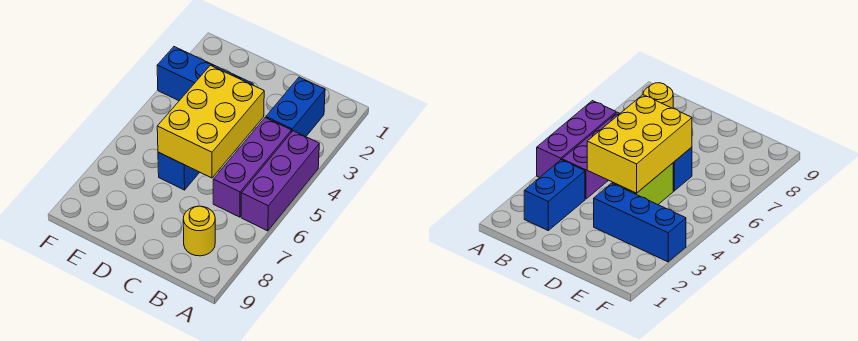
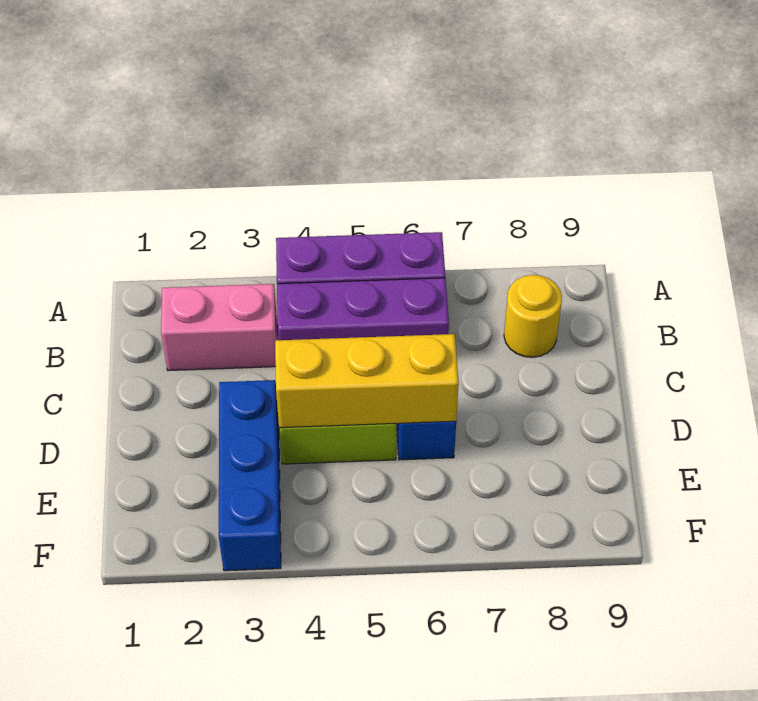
blue brick B2:B3 level 1 -> pink brick B2:B3 level 1
yellow brick C4:D6 level 2 -> yellow brick D4:D6 level 2

